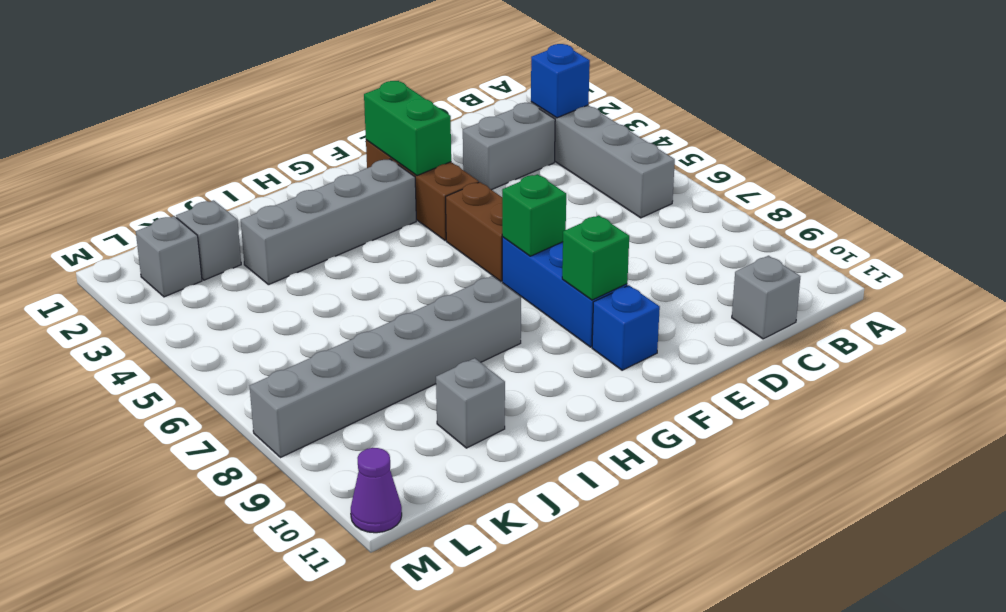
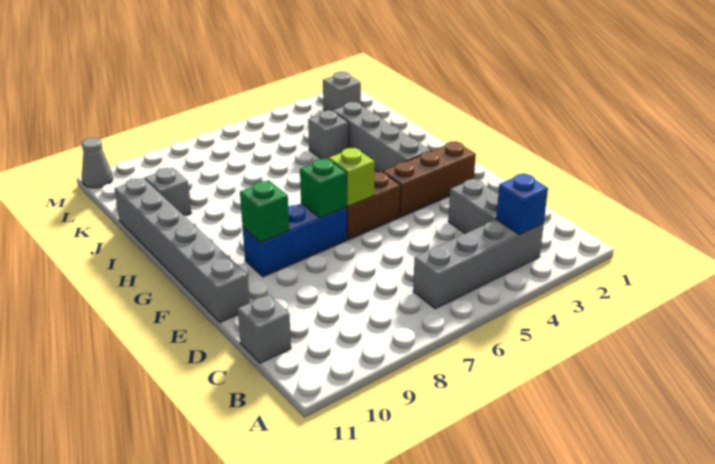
green brick F2:F3 level 2 -> none
none -> lime brick F6 level 2
blue brick F10 level 1 -> none
grey brick H8:M8 level 1 -> grey brick E11:J11 level 1
grey brick K2 level 1 -> grey brick J4 level 1
purple cone M11 level 1 -> grey cone M11 level 1

